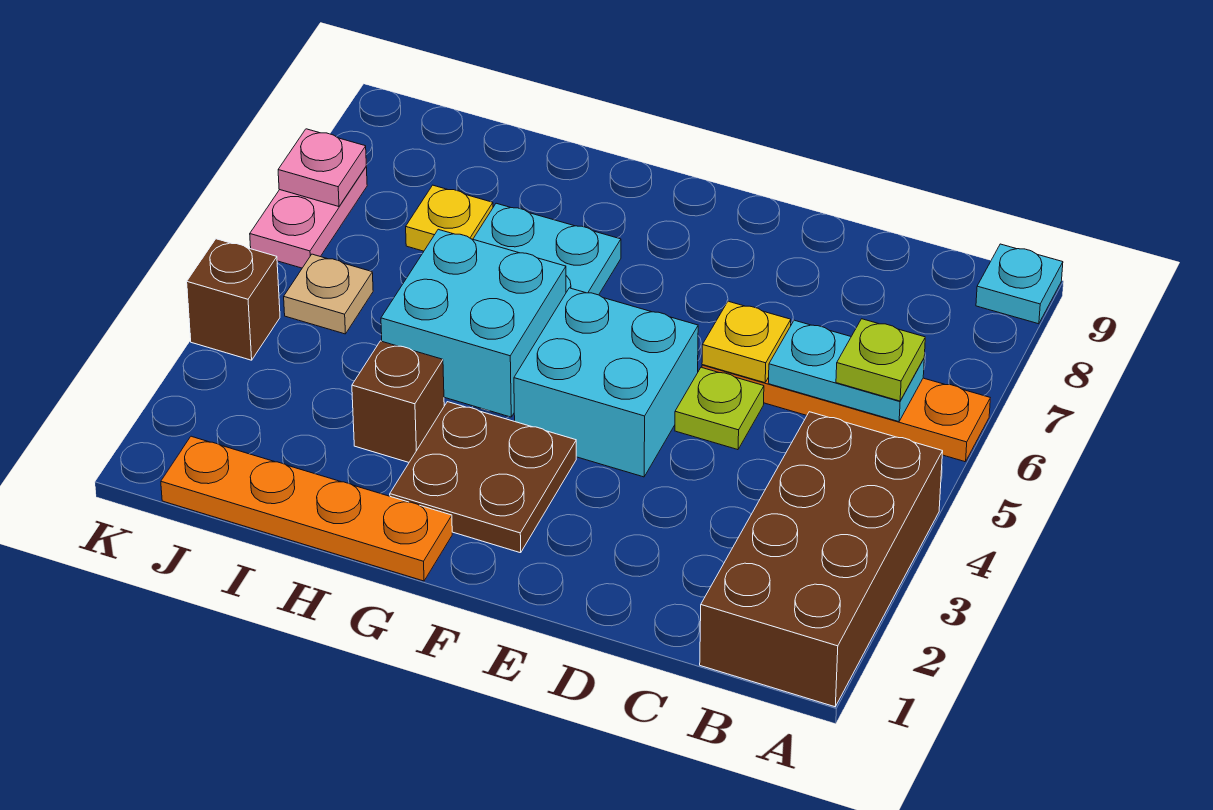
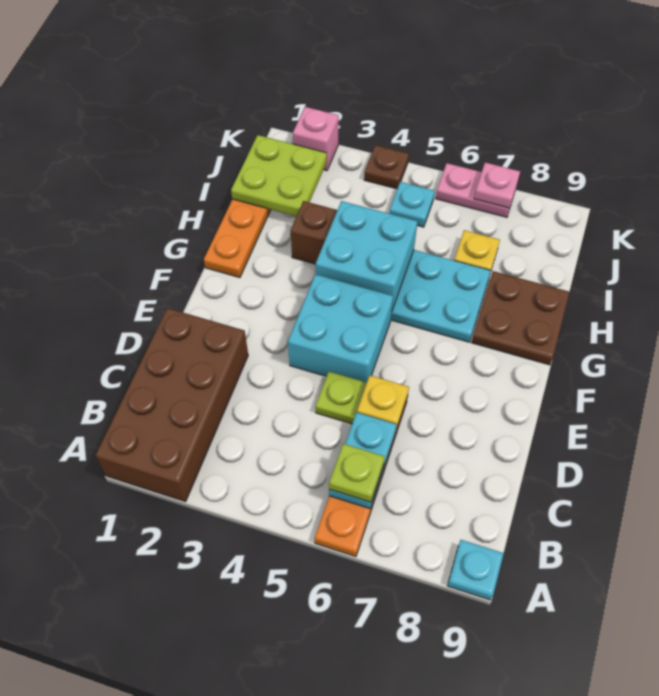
brown brick A1:B4 level 1 -> brown brick A1:D2 level 1
brown plate F2:G3 level 1 -> brown plate G8:H9 level 1
none -> lime plate I1:J2 level 2
tan plate J5 level 1 -> cyan plate J5 level 1
none -> pink brick K2 level 1
brown brick K4 level 1 -> brown plate K4 level 1

